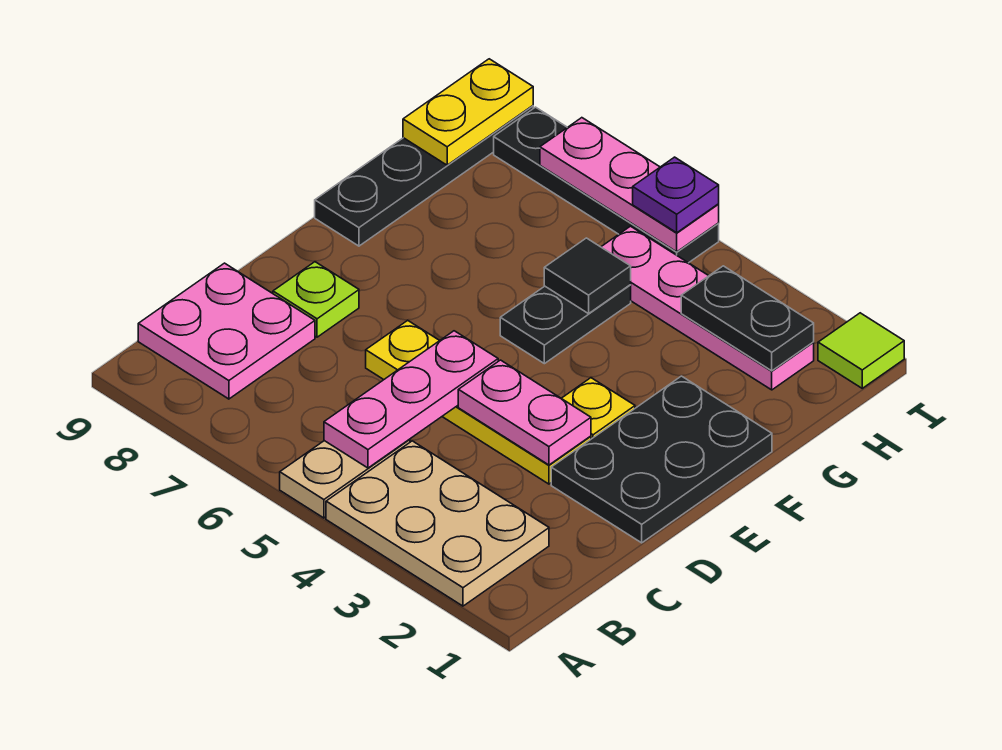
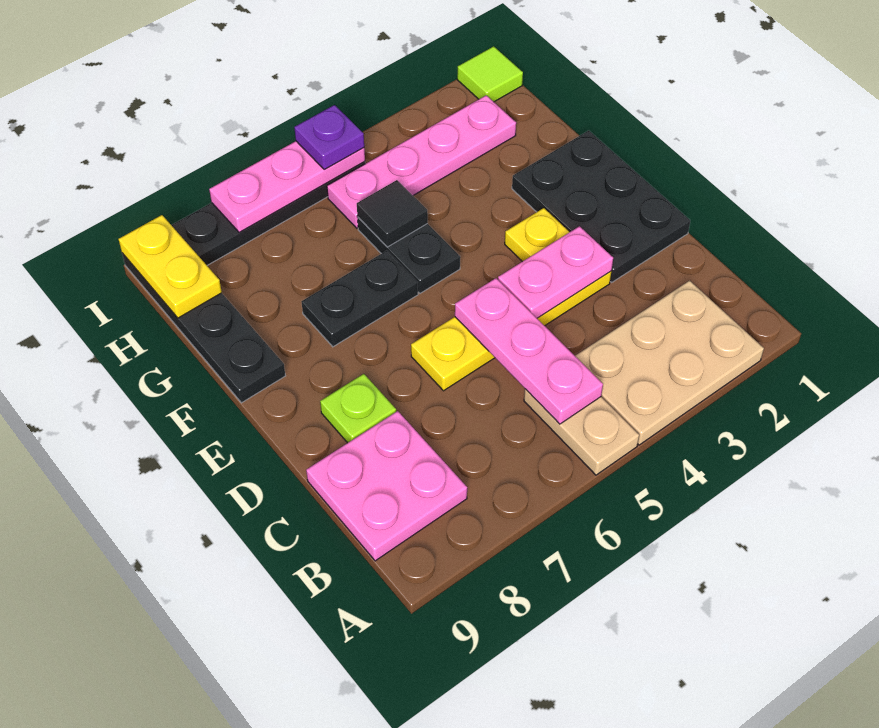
black plate H2:H3 level 2 -> black plate F6:F7 level 1

